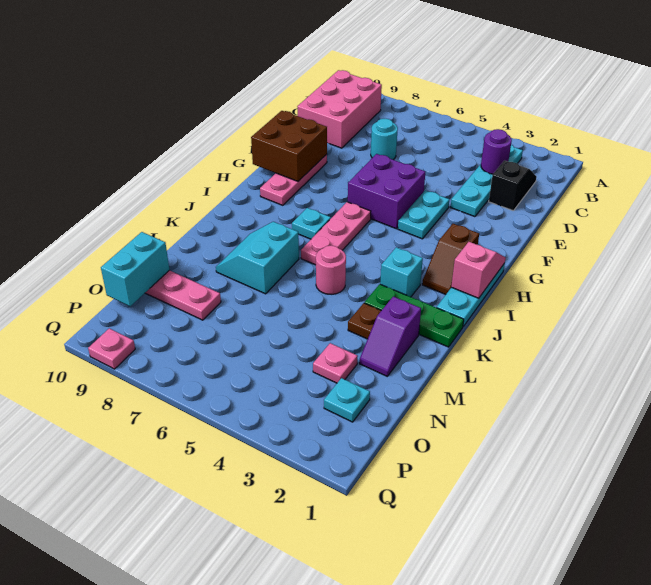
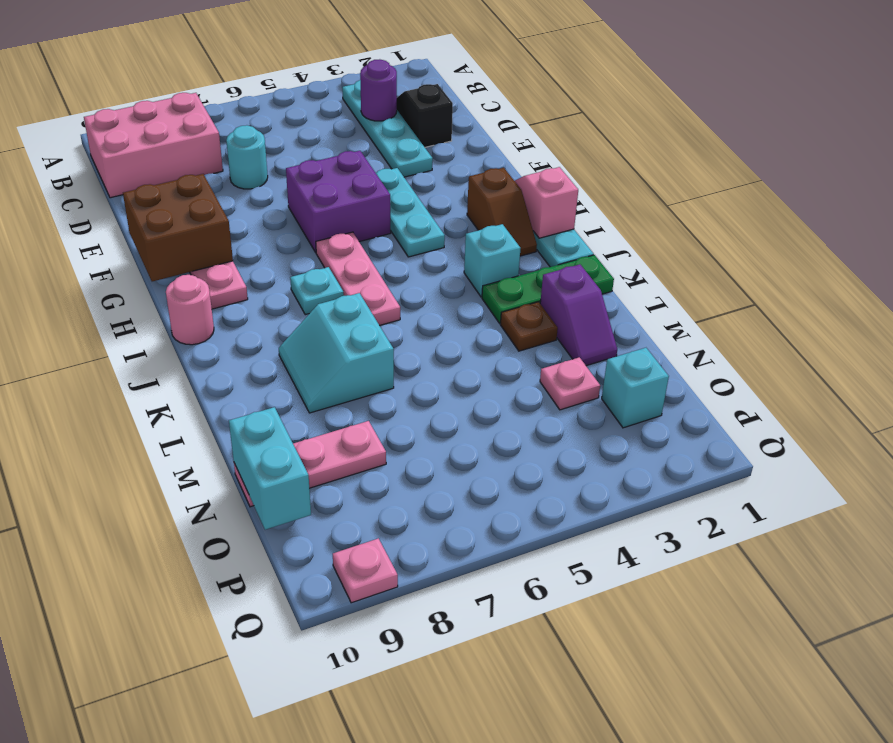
pink brick B9:D10 level 1 -> pink brick B8:C10 level 1
cyan plate F4:G4 level 1 -> cyan plate F4:H4 level 1
pink round brick K5 level 1 -> pink round brick I10 level 1
cyan plate O2 level 1 -> cyan brick O2 level 1

